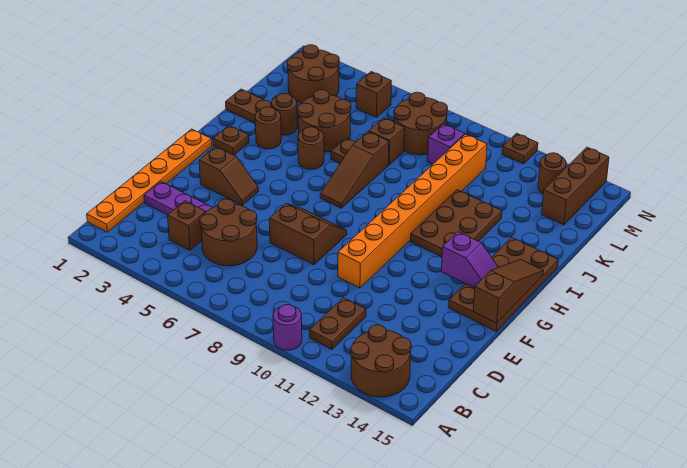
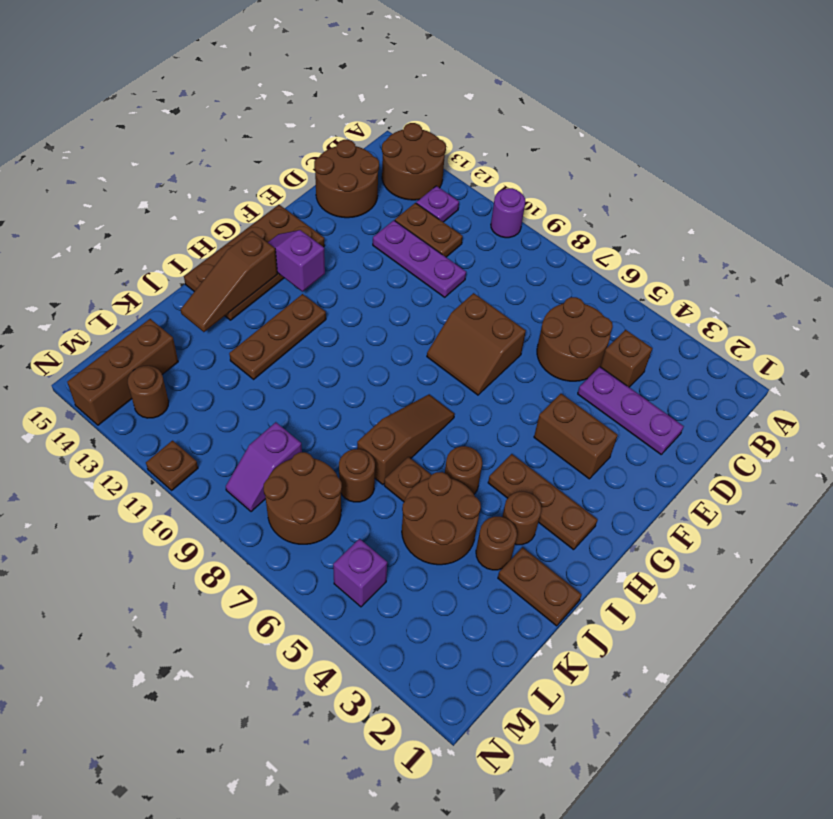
orange plate B1:G1 level 1 -> none
brown plate B11:C11 level 1 -> brown plate C11:C12 level 1
none -> purple plate B12 level 1
none -> purple plate D10:D12 level 1
orange brick E10:L10 level 1 -> none
brown slope F3:F4 level 1 top 3 -> brown brick F3:F4 level 1
brown slope F15:H15 level 2 top F -> brown slope H14:J14 level 2 top H
brown plate H2 level 1 -> brown plate H2:H4 level 1
brown plate H11:J12 level 1 -> brown plate H12:J12 level 1
brown brick K7 level 1 -> brown round brick K7 level 1
brown round brick L2:M3 level 1 -> brown round brick C14:D15 level 1
brown brick M5 level 1 -> purple brick M5 level 1

